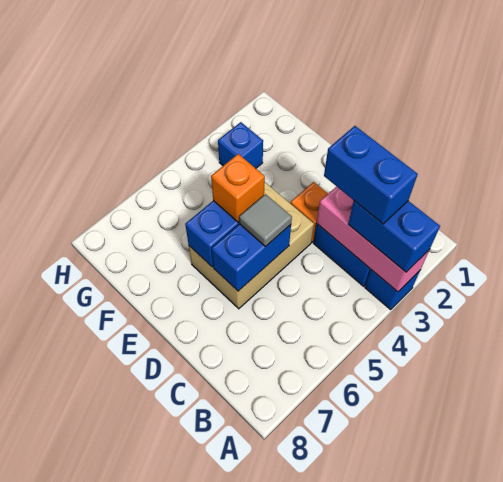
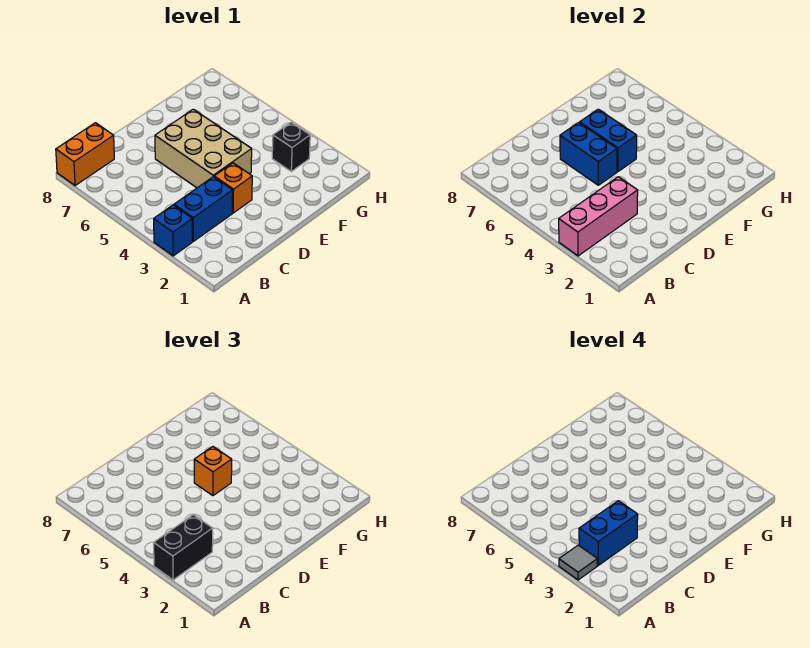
blue brick A3:B3 level 3 -> black brick A3:B3 level 3
none -> orange brick A8:B8 level 1
grey tile D5 level 3 -> grey tile A3 level 4
blue brick G3 level 1 -> black brick G3 level 1

